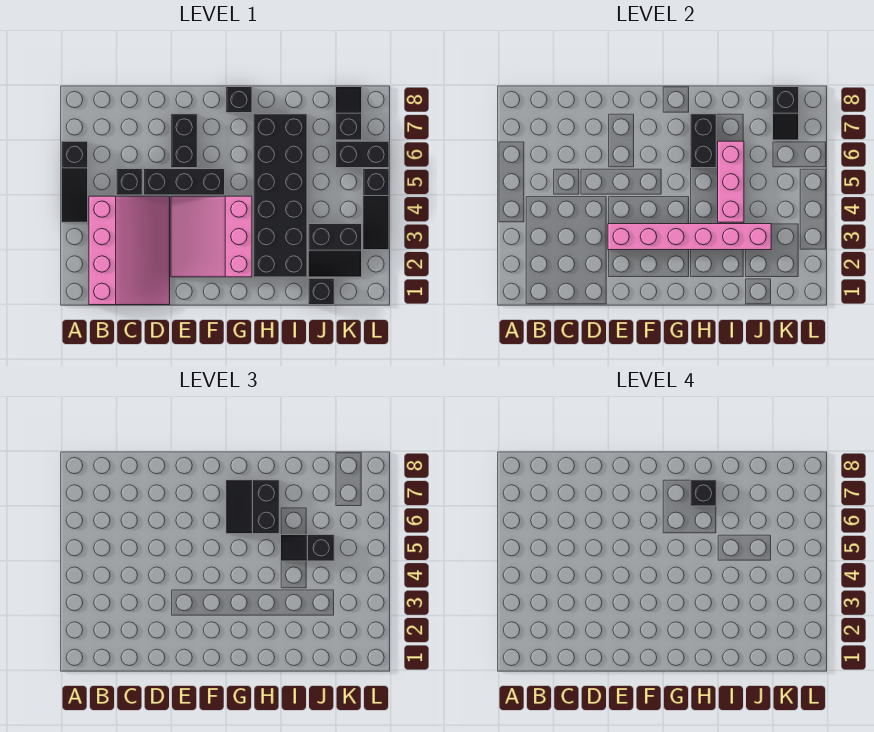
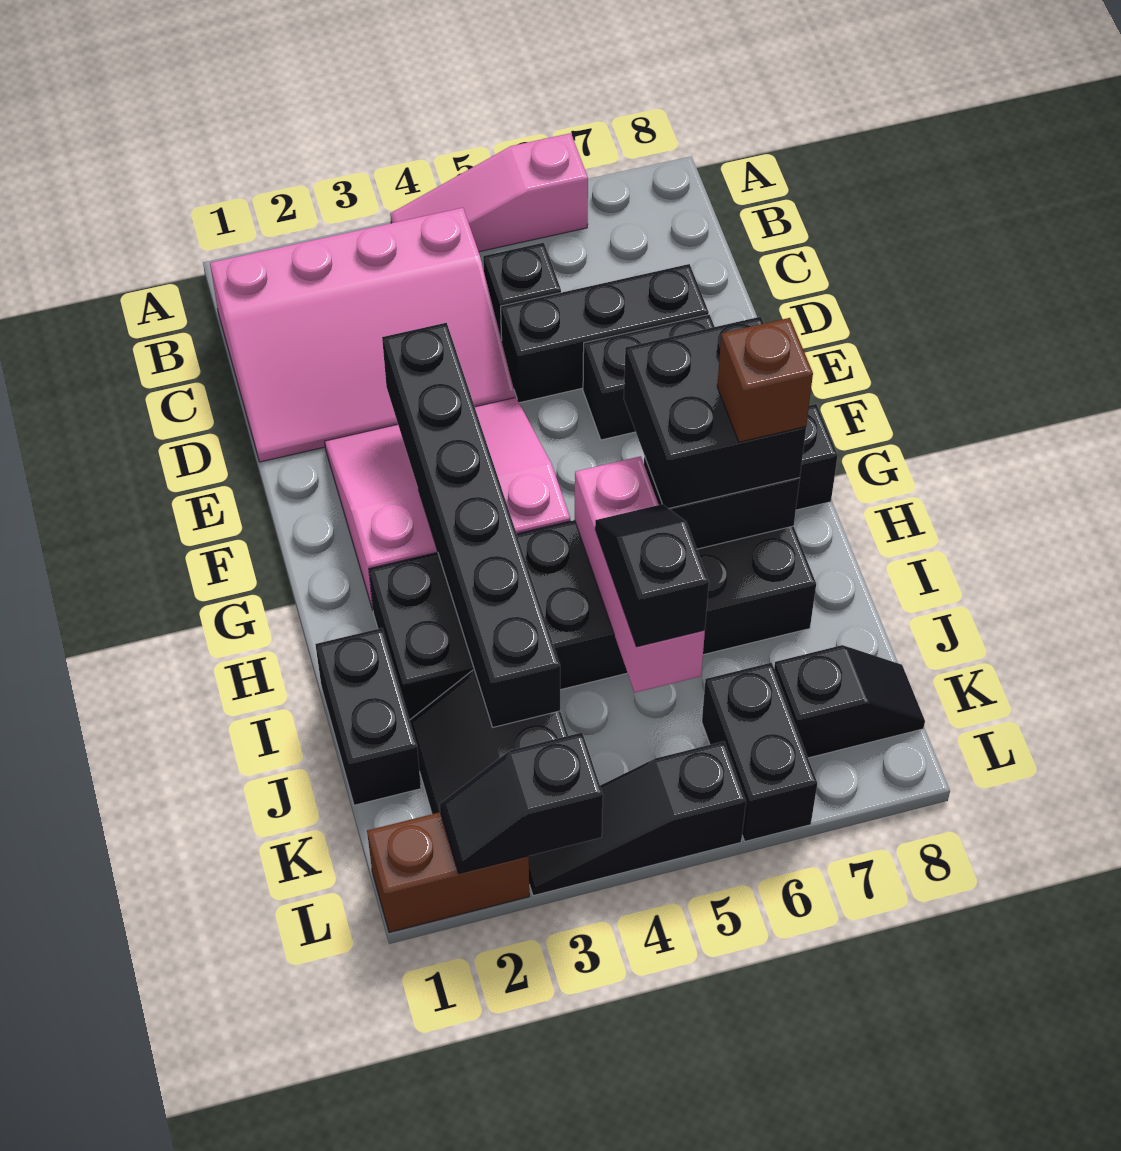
black slope A4:A6 level 1 top 6 -> pink slope A4:A6 level 1 top 6
black brick D5:F5 level 1 -> black brick D5:D7 level 1
pink brick E3:J3 level 2 -> black brick E3:J3 level 2
black slope G6:H7 level 3 top H -> black brick G6:H7 level 3
black brick H7 level 4 -> brown brick H7 level 4
pink brick I4:I6 level 2 -> pink brick H5:J5 level 2
black brick J1 level 1 -> black brick I1:J1 level 1
black slope K7:K8 level 2 top 8 -> black slope L2:L3 level 2 top 3
none -> brown brick L1:L2 level 1

